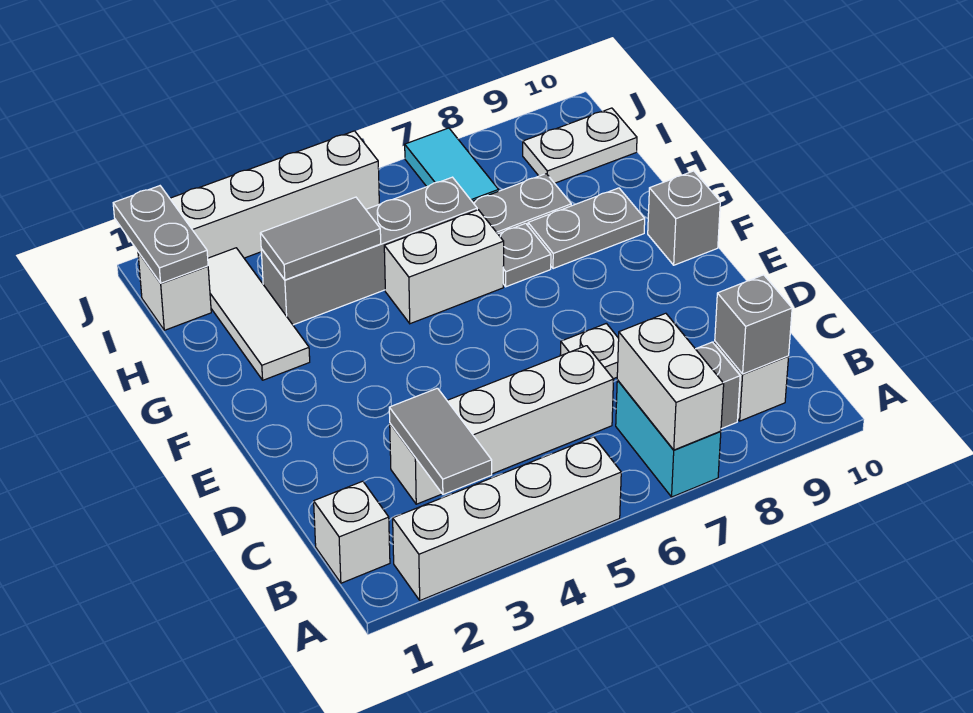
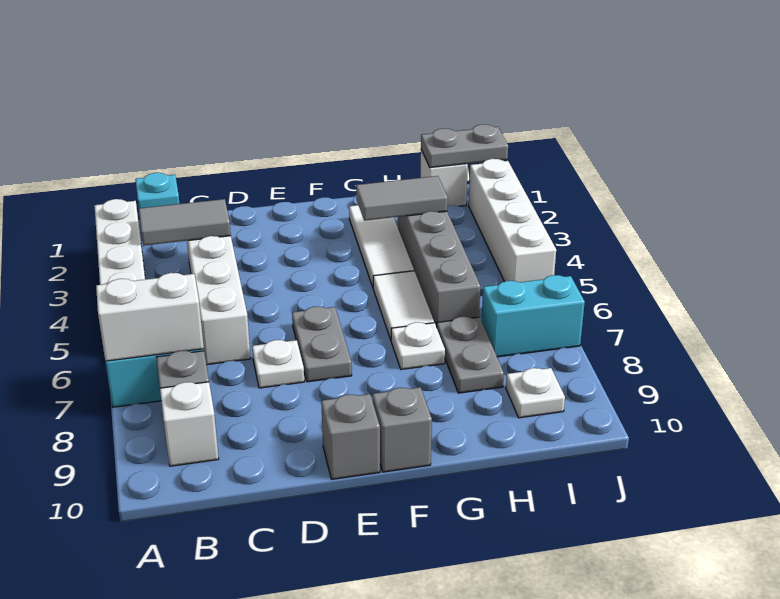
white brick B1 level 1 -> cyan brick B1 level 1
grey brick B9 level 2 -> grey brick E10 level 1
white tile G2:I2 level 1 -> white tile G2:G4 level 1
white brick G5:G6 level 1 -> white tile G5:G6 level 1
grey plate G7 level 1 -> white plate G7 level 1
grey plate G8:G9 level 1 -> grey plate E6:E7 level 1
grey tile H3:H4 level 2 -> grey tile G3:H3 level 2
cyan tile I7:J7 level 1 -> cyan brick I7:J7 level 1
white plate I9:I10 level 1 -> white plate I9 level 1

